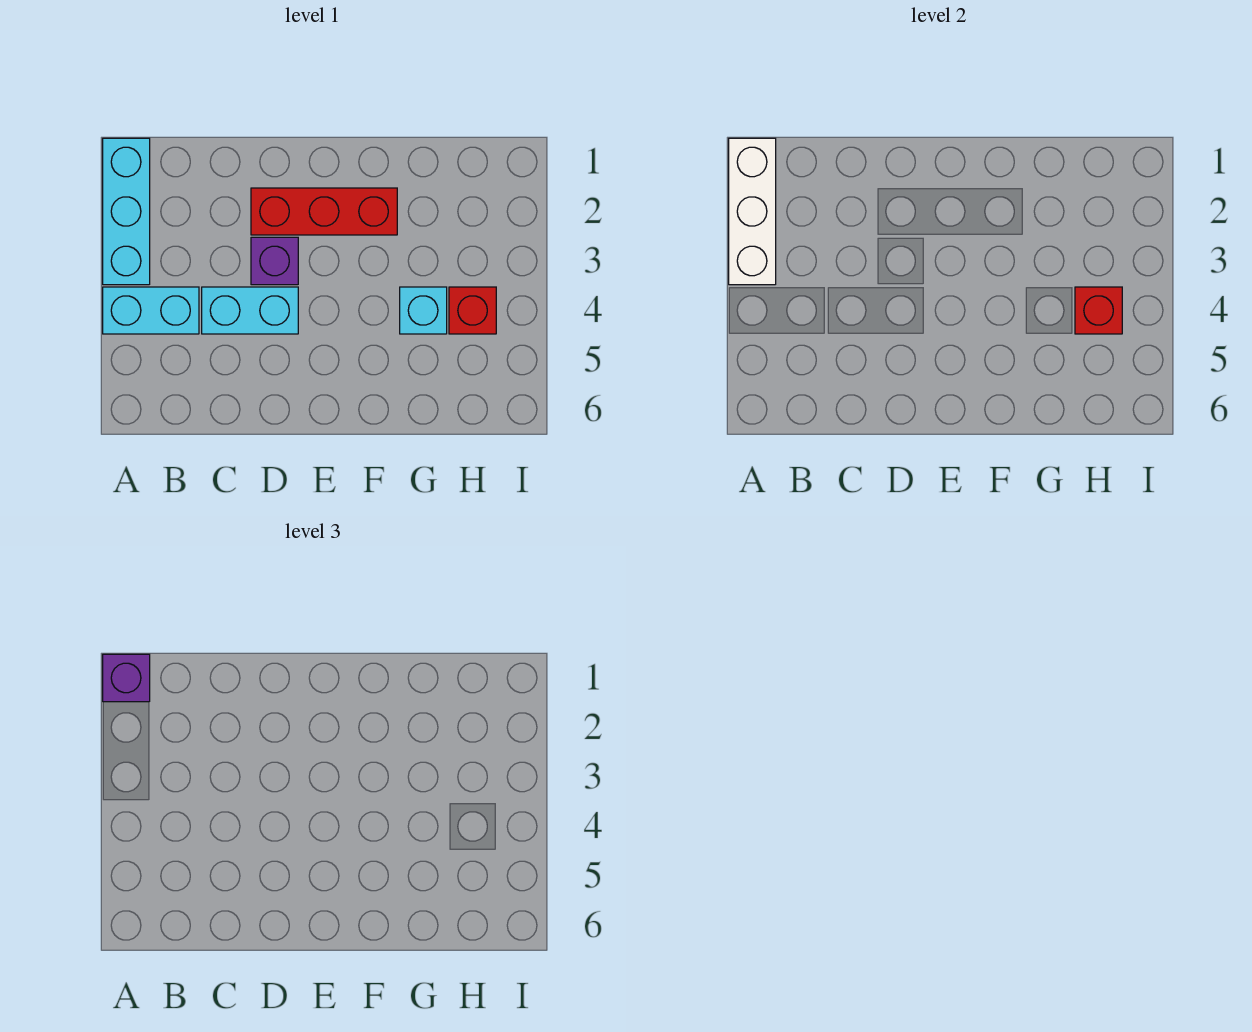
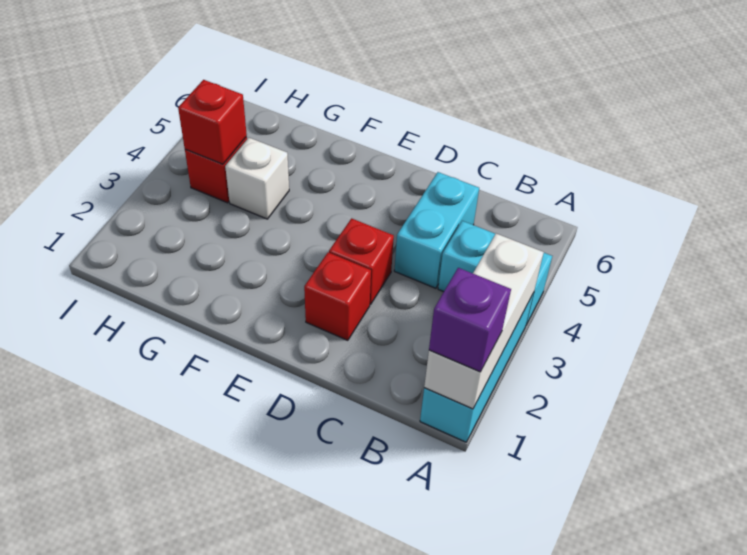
cyan brick C4:D4 level 1 -> cyan brick C4:C5 level 1
red brick D2:F2 level 1 -> red brick D2 level 1
purple brick D3 level 1 -> red brick D3 level 1
cyan brick G4 level 1 -> white brick G4 level 1

